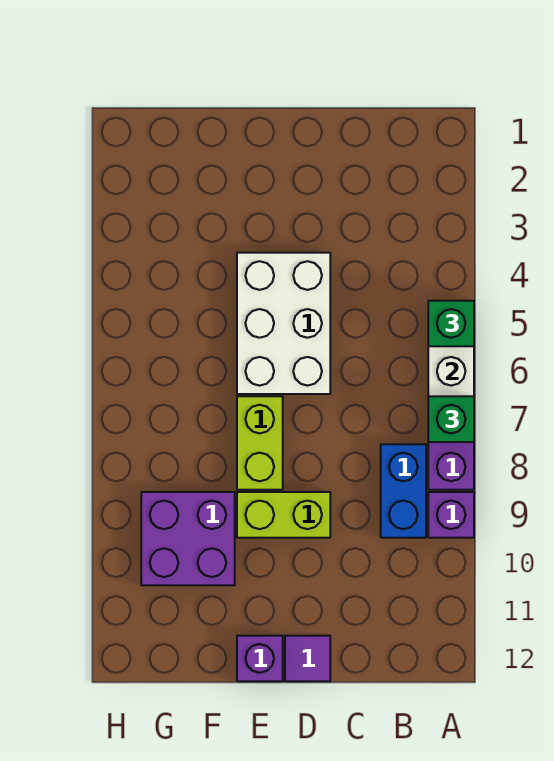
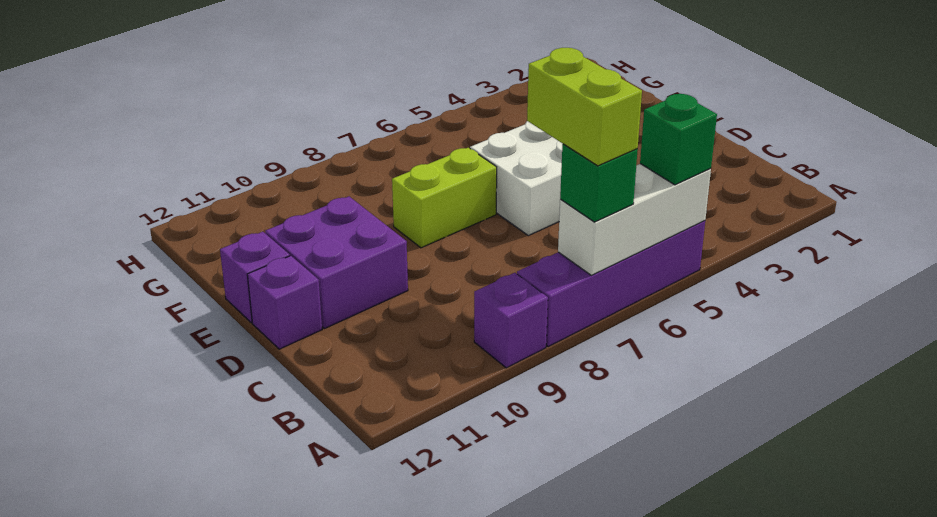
blue brick B8:B9 level 1 -> none
lime brick D9:E9 level 1 -> lime brick A7:B7 level 4
purple tile D12 level 1 -> purple brick D12 level 1
purple brick F9:G10 level 1 -> purple brick D10:E11 level 1

